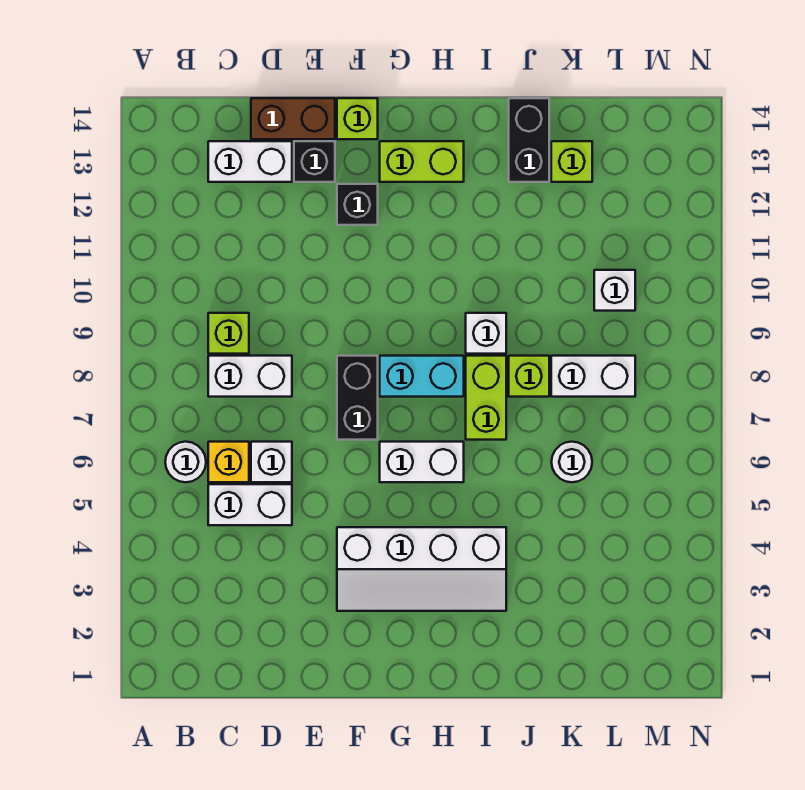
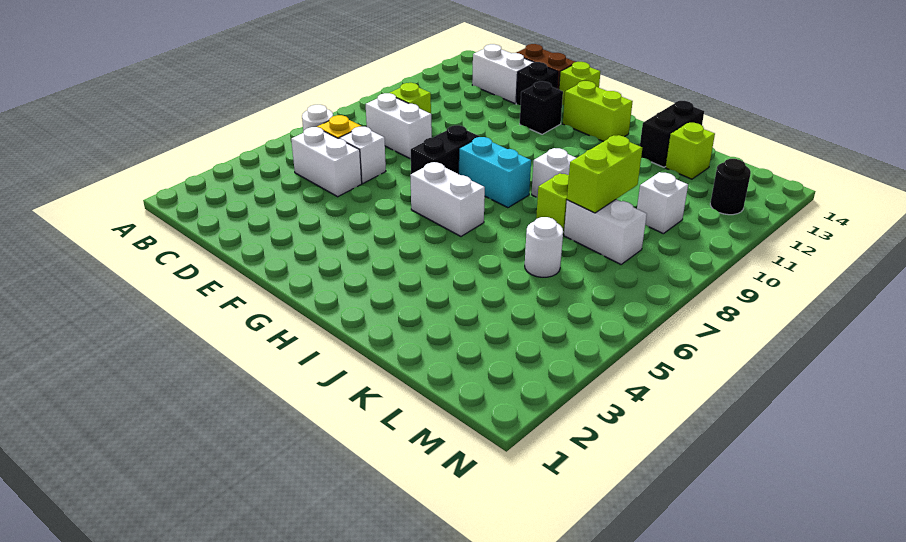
white slope F3:I4 level 1 top 4 -> none
lime brick I7:I8 level 1 -> lime brick K8:K9 level 2
none -> black round brick M12 level 1

